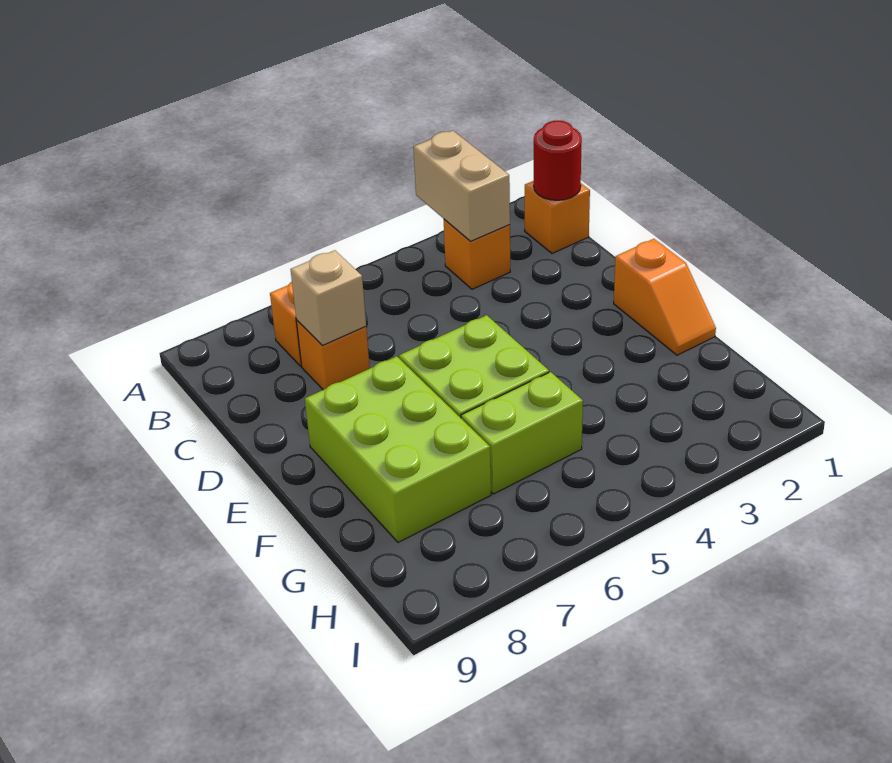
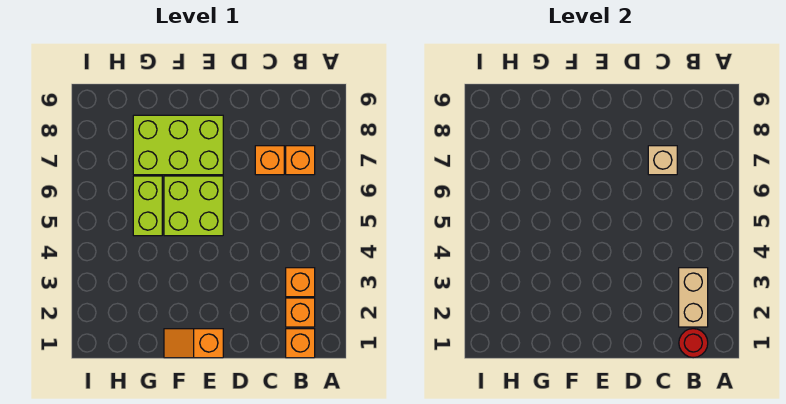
tan brick A3:B3 level 2 -> tan brick B2:B3 level 2
none -> orange brick B2 level 1

